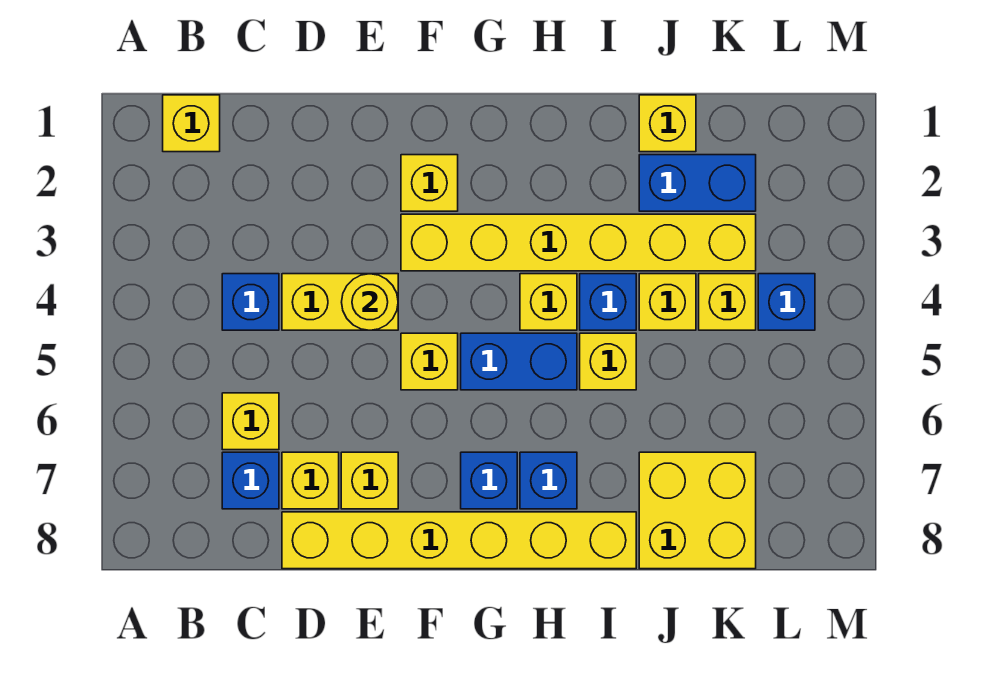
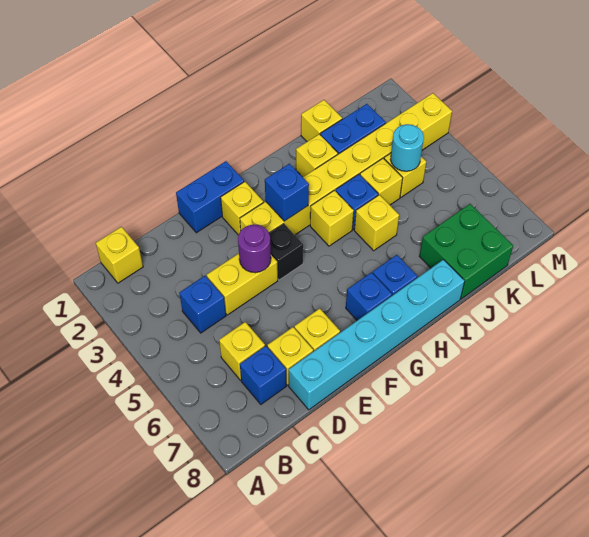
yellow brick D8:I8 level 1 -> cyan brick D8:I8 level 1
yellow round brick E4 level 2 -> purple round brick E4 level 2
yellow brick F3:K3 level 1 -> yellow brick F3:M3 level 1
none -> black brick F4 level 1
yellow brick F5 level 1 -> yellow brick I2 level 1
blue brick G5:H5 level 1 -> blue brick E1:F1 level 1
yellow brick J7:K8 level 1 -> green brick J7:K8 level 1
none -> cyan round brick K4 level 2
blue brick L4 level 1 -> blue brick G3 level 2

